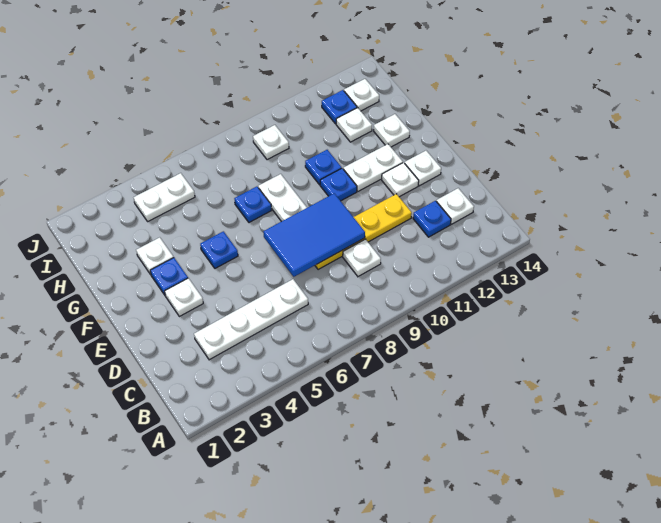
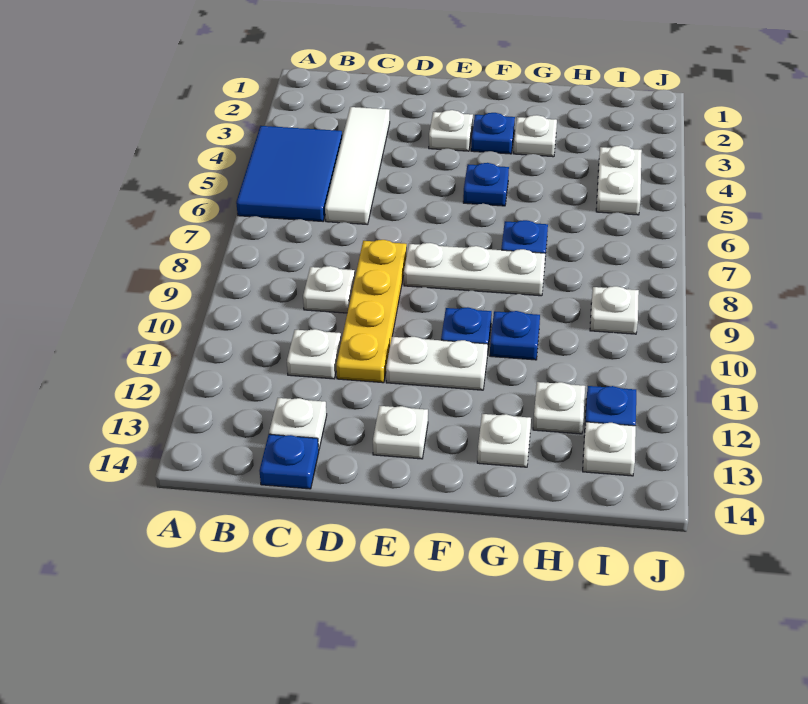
white plate C3:C6 level 1 -> white tile C3:C6 level 1
blue plate C12 level 1 -> blue plate C14 level 1
blue tile D7:E9 level 2 -> blue tile A4:B6 level 1
white plate E12 level 1 -> white plate C11 level 1
white plate F11:F12 level 1 -> white plate E11:F11 level 1

